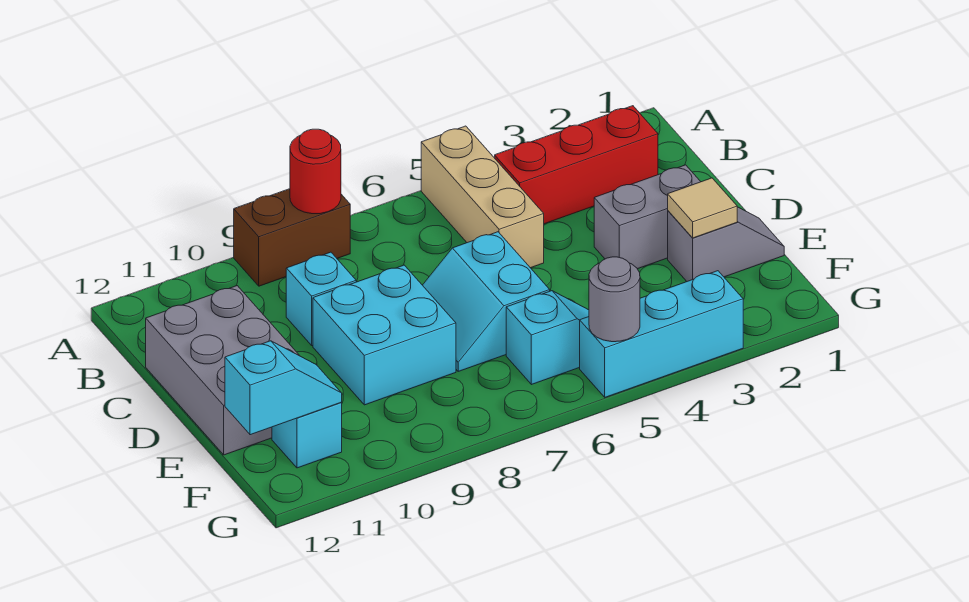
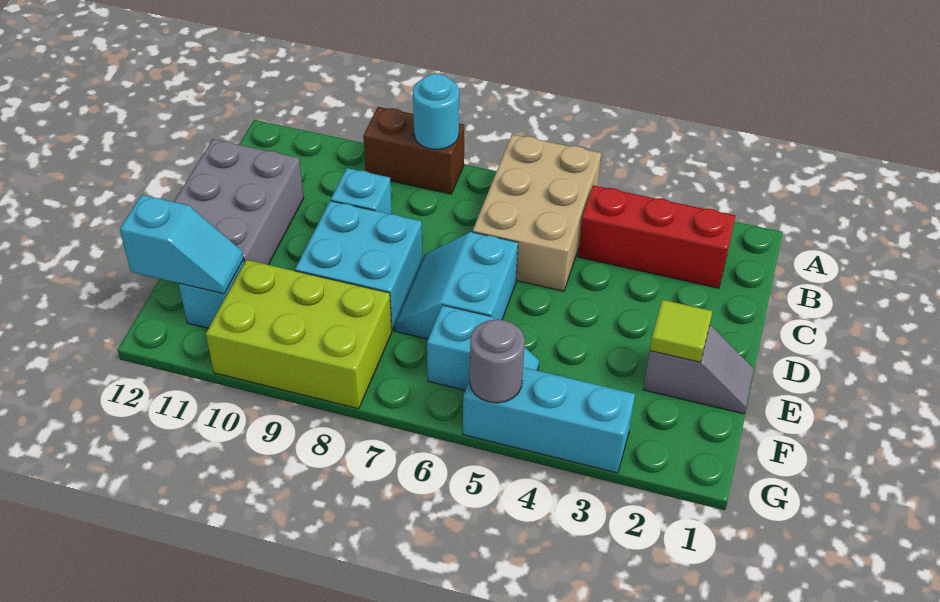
tan brick A5:C5 level 1 -> tan brick A5:C6 level 1
red round brick A8 level 2 -> cyan round brick A8 level 2
grey brick D2:D3 level 1 -> none
tan tile E2 level 2 -> lime tile E2 level 2
none -> lime brick F8:G10 level 1

